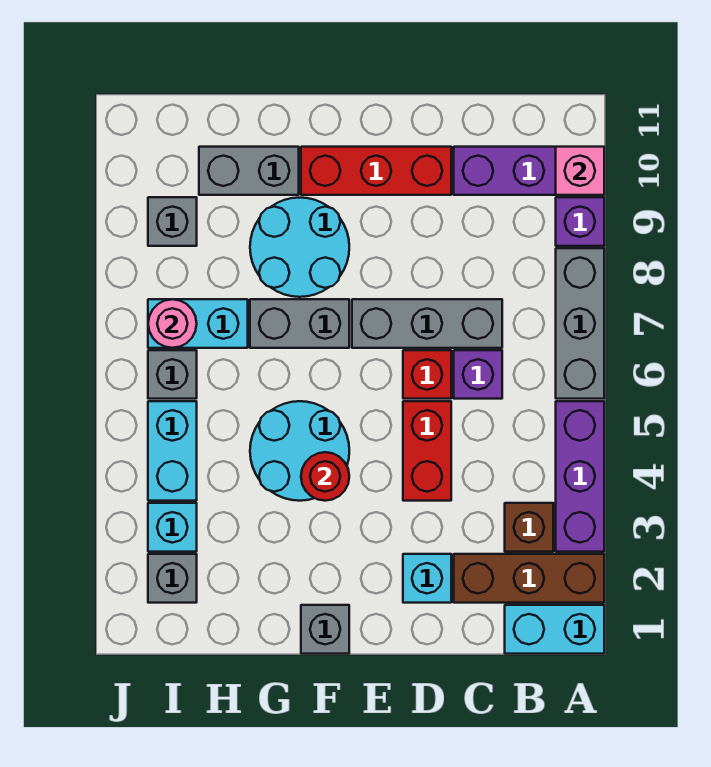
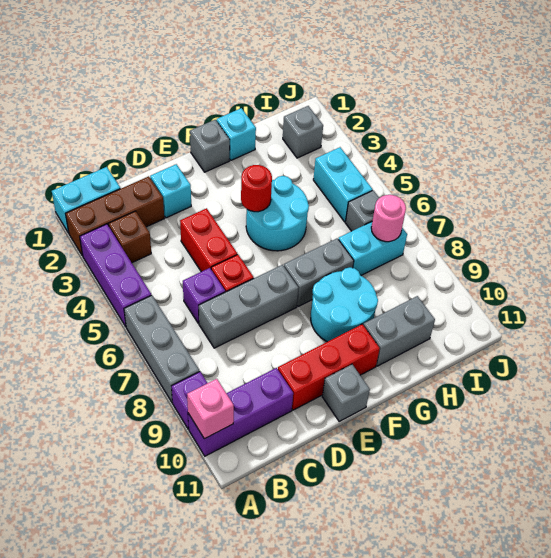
cyan brick I3 level 1 -> cyan brick G1 level 1
grey brick I9 level 1 -> grey brick E11 level 1

